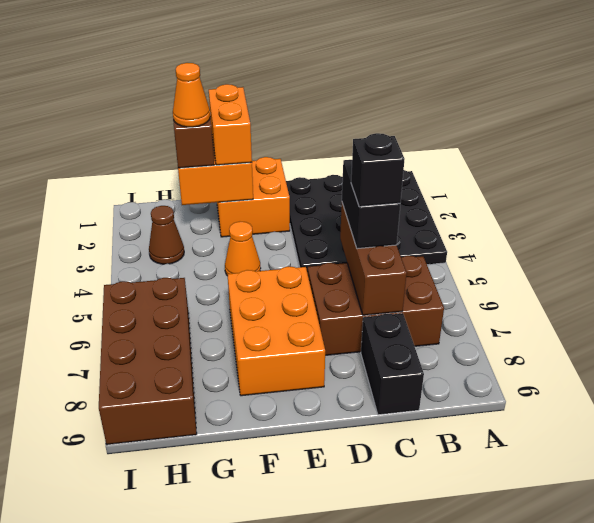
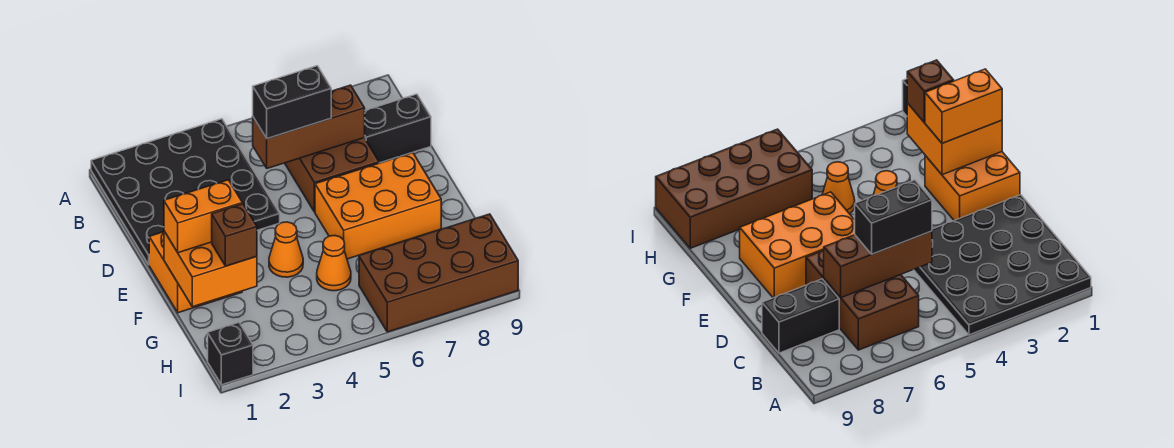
black brick C6 level 4 -> black brick I1 level 1
orange cone G2 level 4 -> orange cone G5 level 1
brown cone H3 level 1 -> none

